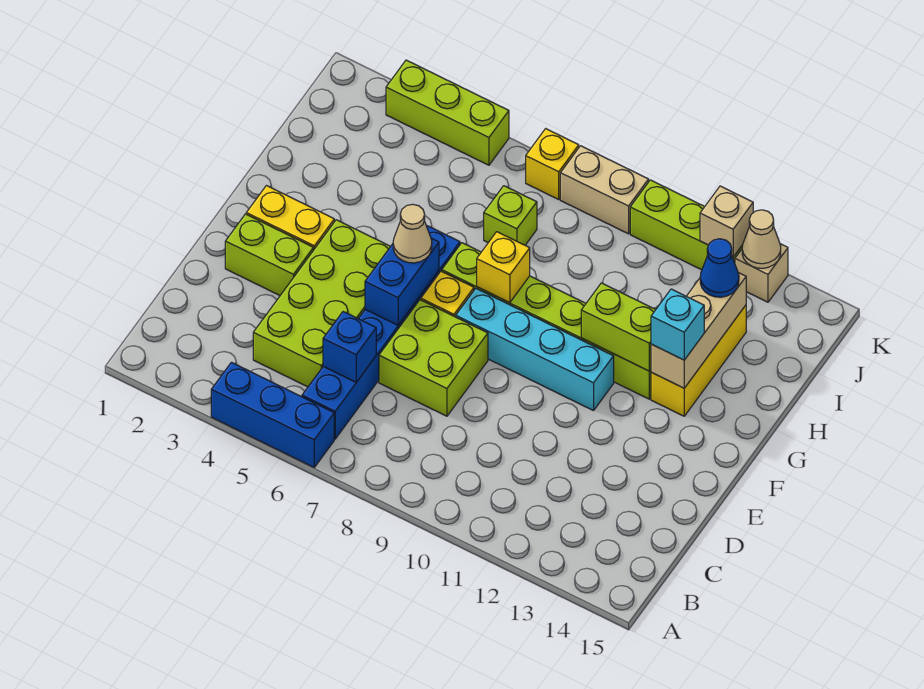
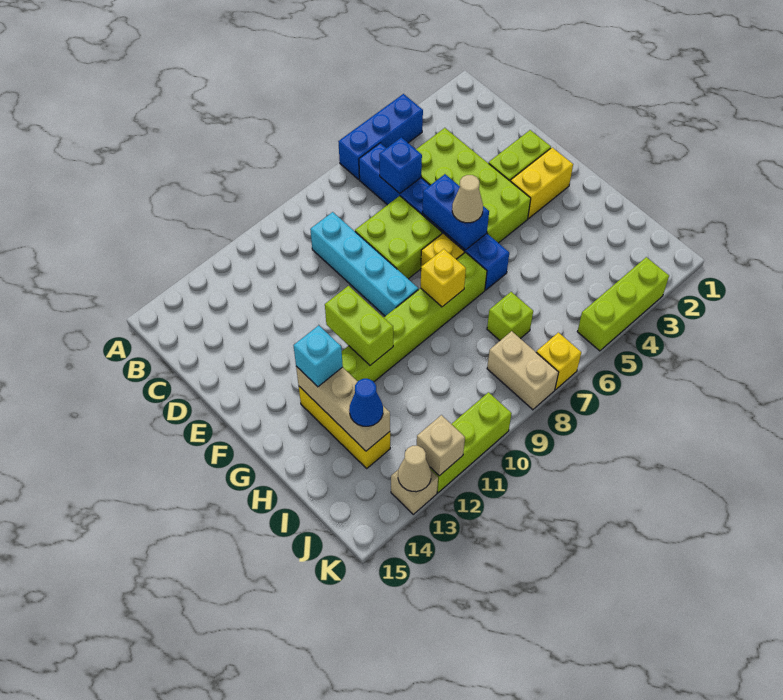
cyan brick F8:F11 level 1 -> cyan brick C9:F9 level 1
lime brick G11:G12 level 2 -> lime brick F11:G11 level 2
tan brick K8:K9 level 1 -> tan brick J8:K8 level 1

